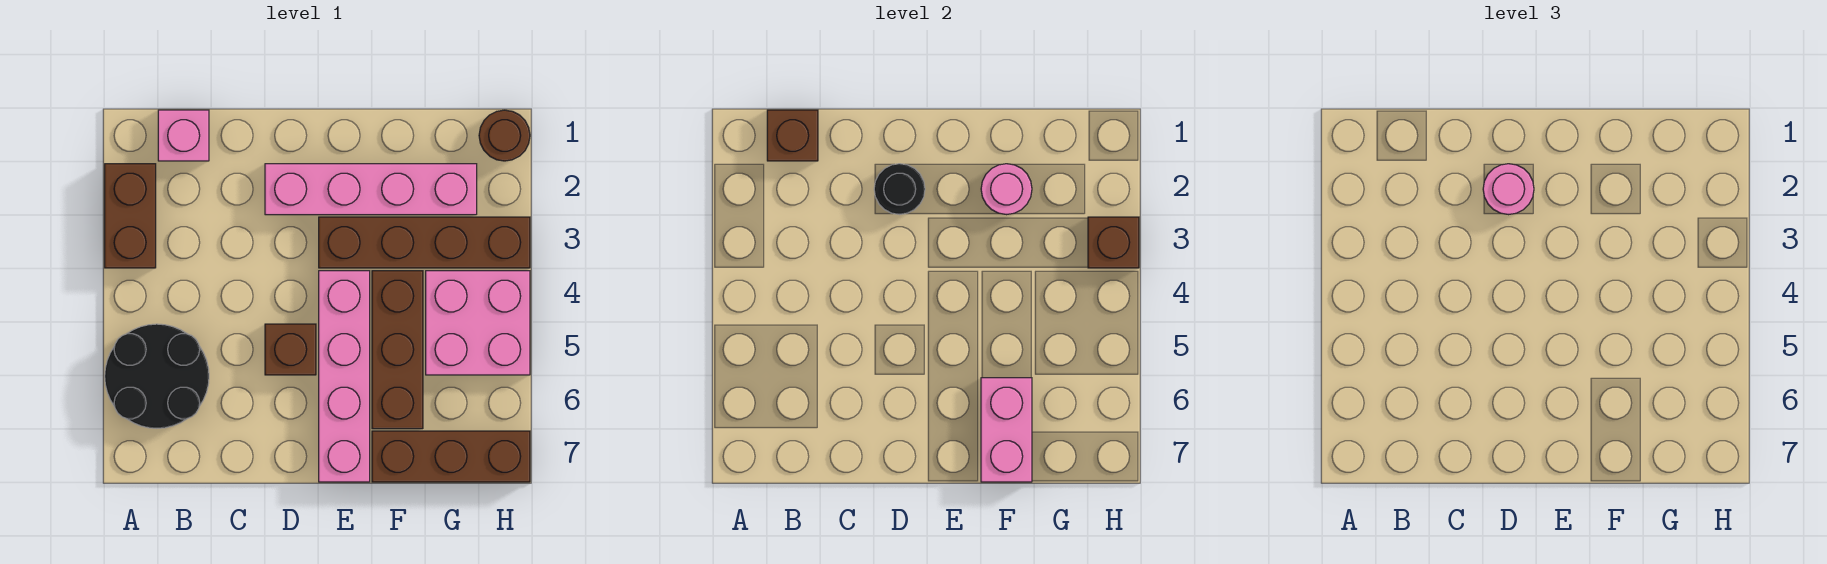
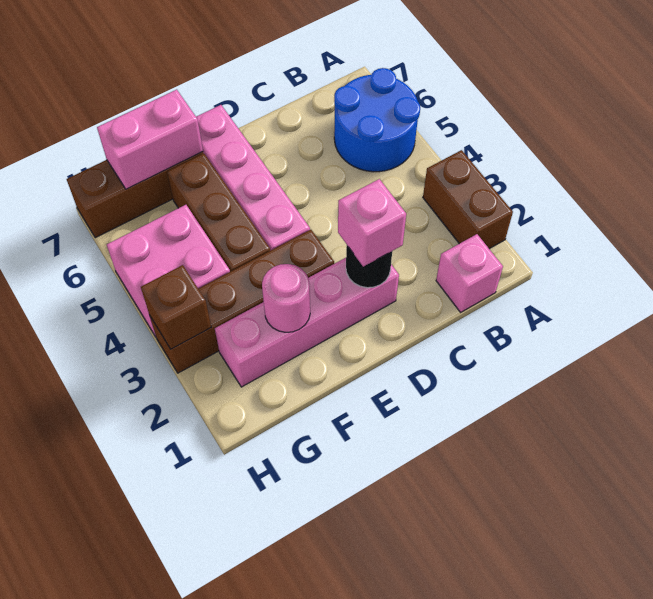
black round brick A5:B6 level 1 -> blue round brick A5:B6 level 1
brown brick B1 level 2 -> none
pink round brick D2 level 3 -> pink brick D2 level 3
brown brick D5 level 1 -> none
pink brick F6:F7 level 2 -> pink brick F7:G7 level 2
brown round brick H1 level 1 -> none

